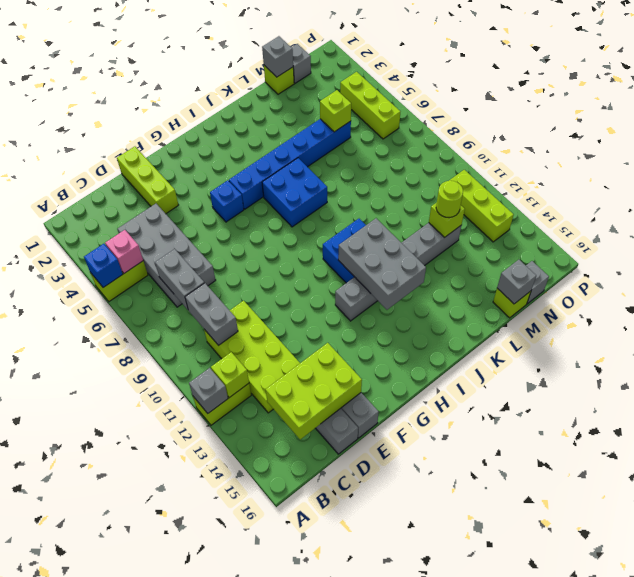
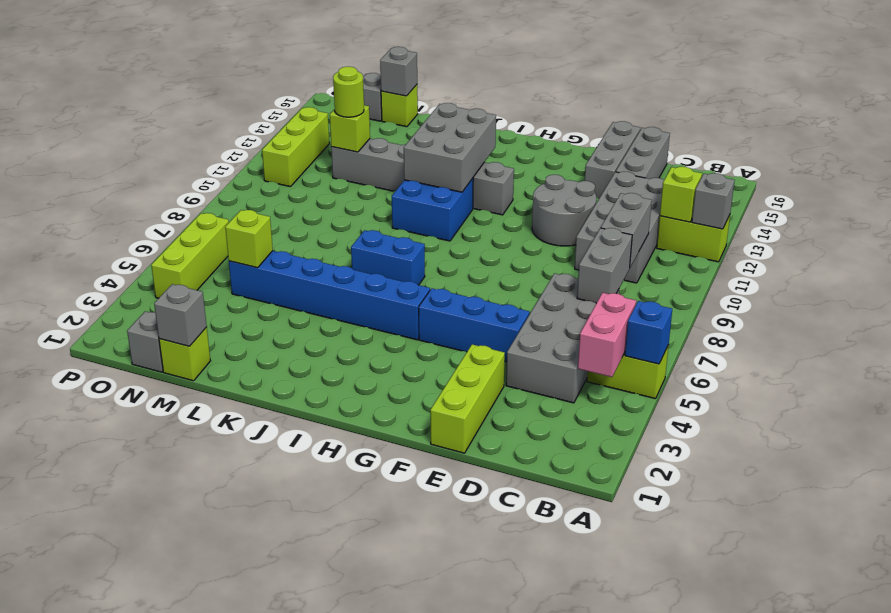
pink brick B5 level 2 -> pink brick B4:B5 level 2
lime brick C10:D13 level 1 -> grey brick C10:D13 level 1
lime brick C14:E15 level 2 -> none
none -> grey round brick E11:F12 level 1
blue brick G5 level 1 -> blue brick E5:G5 level 1
blue brick I6:J7 level 1 -> blue brick I7:J7 level 1

